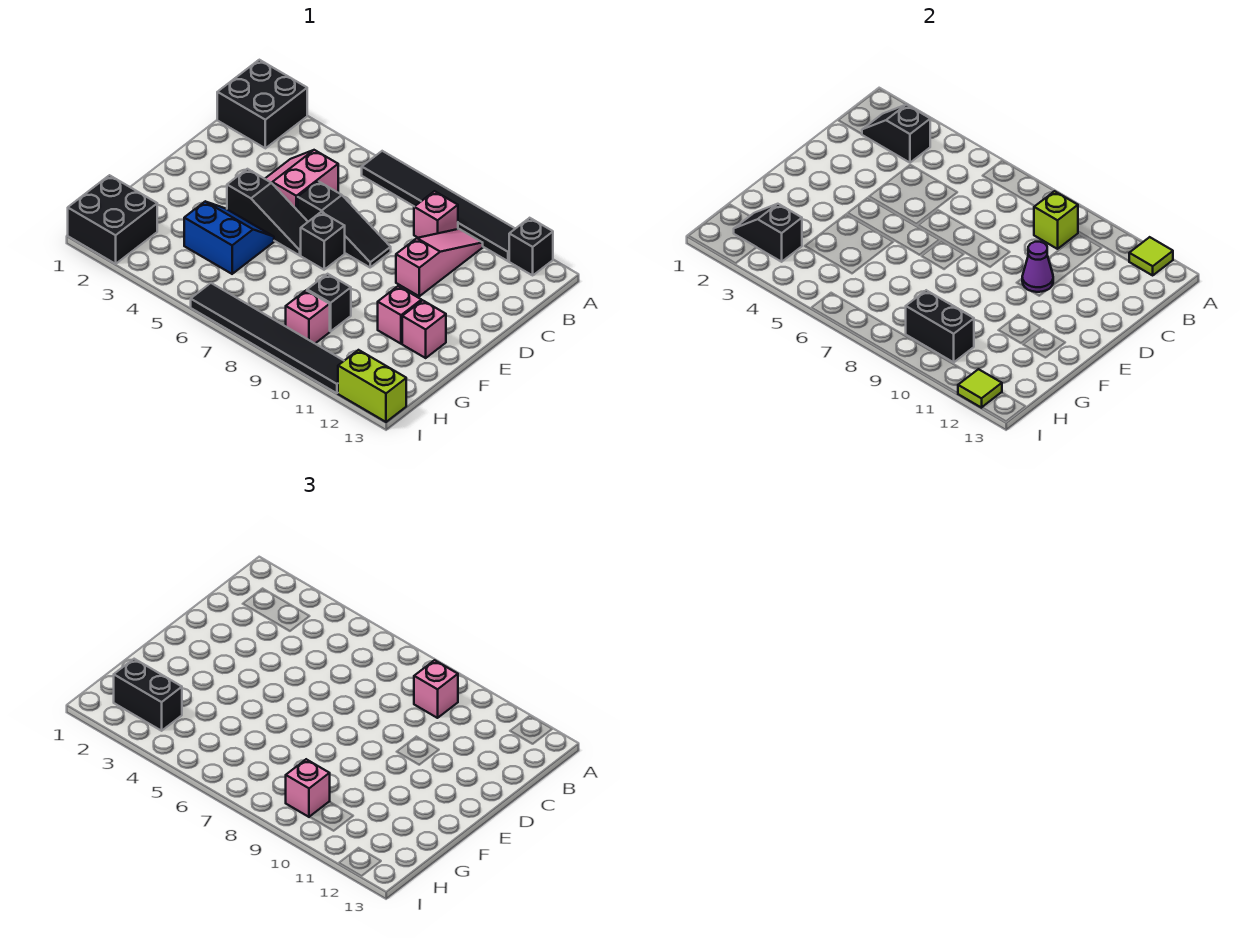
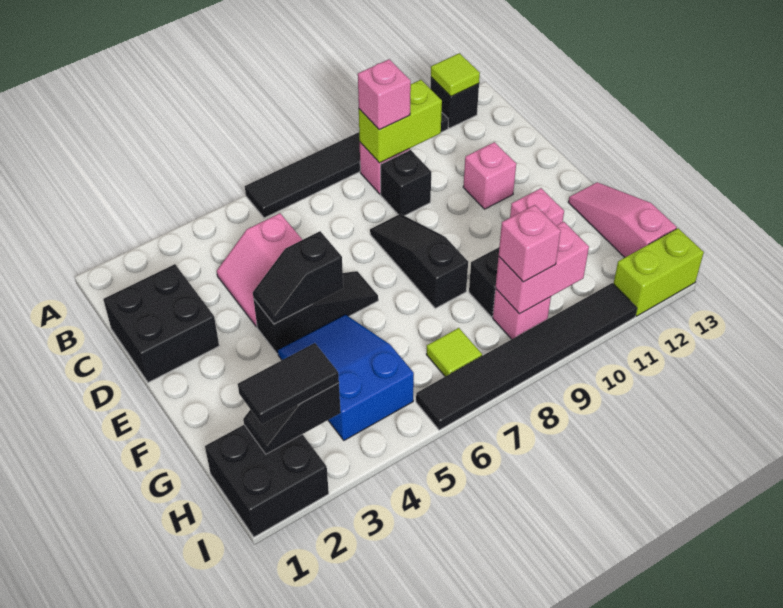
black brick A1:B2 level 1 -> black brick C1:D2 level 1
black slope B2:B3 level 2 top 3 -> black slope E4:E5 level 2 top 5
lime brick B9 level 2 -> lime brick B9:B10 level 2
pink slope B10:D10 level 1 top D -> pink slope F13:H13 level 1 top H
black slope D6:D8 level 1 top 6 -> black slope D8:F8 level 1 top F
purple cone D10 level 2 -> none
black brick E7 level 1 -> black brick C9 level 1
blue slope F4:G5 level 1 top G -> blue slope F4:H5 level 1 top H
pink brick F12 level 1 -> pink brick D11 level 1
black brick H2:H3 level 3 -> black tile H2:H3 level 3
black brick H9:H10 level 2 -> pink brick H9:H10 level 2
lime tile I12 level 2 -> lime tile H7 level 1

